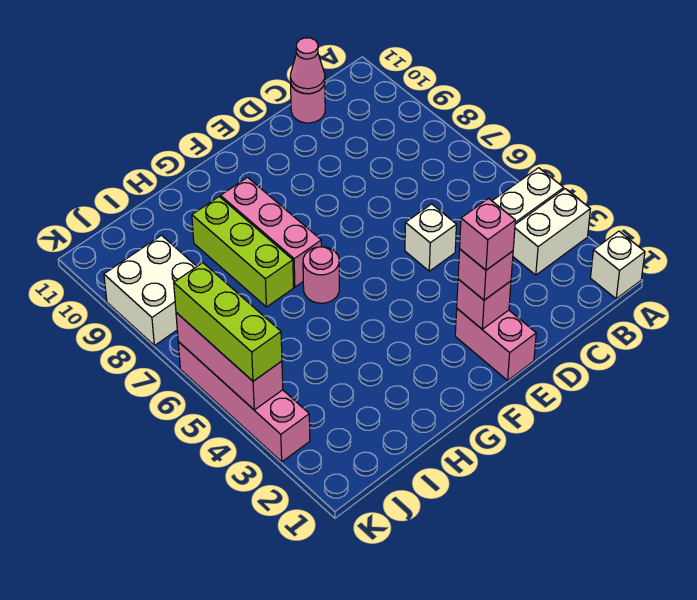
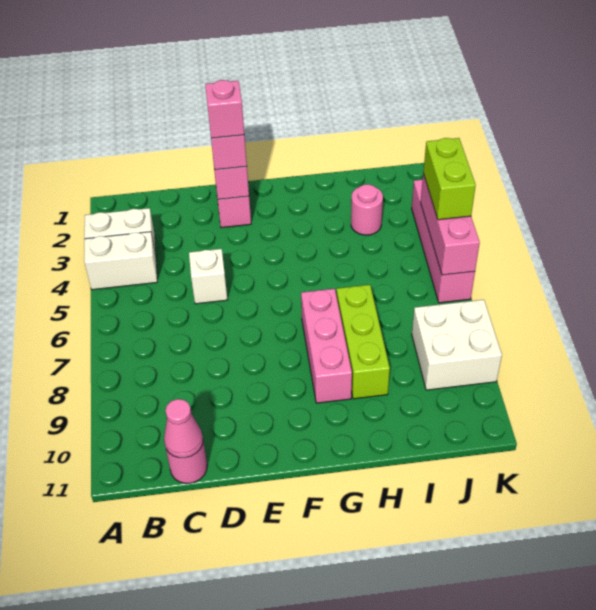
white brick A1 level 1 -> none
pink round brick G6 level 1 -> pink round brick I3 level 1
lime brick K4:K6 level 3 -> lime brick K4:K5 level 3

